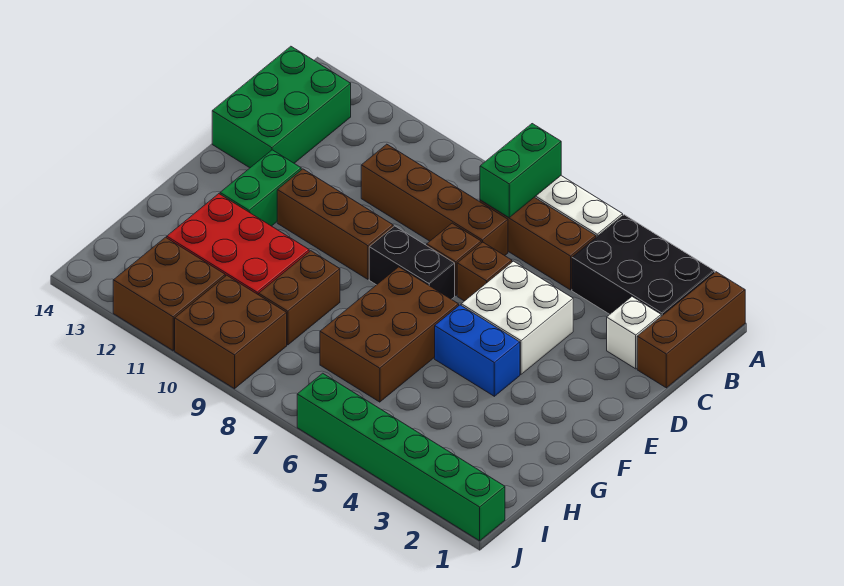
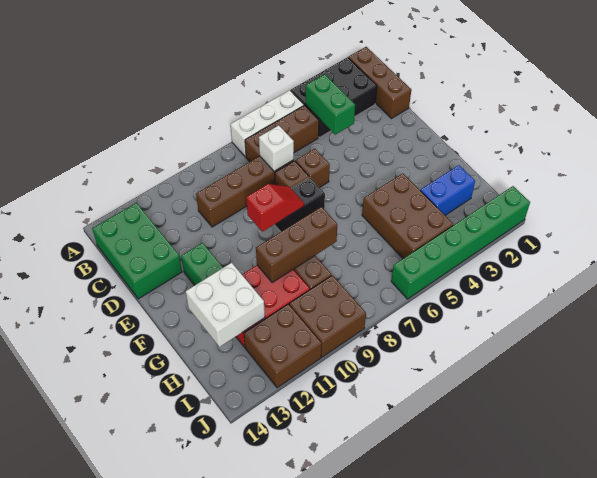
green brick A7:B7 level 2 -> green brick B4:C4 level 2
white brick C2 level 1 -> white brick C7 level 2
white brick D4:E5 level 1 -> white brick G12:H13 level 2
none -> red slope E8:E9 level 2 top 9
brown brick E9:E11 level 1 -> brown brick G8:G10 level 2
blue brick F4:F5 level 1 -> blue brick H2:H3 level 1
brown brick F6:H7 level 1 -> brown brick G4:I5 level 1

